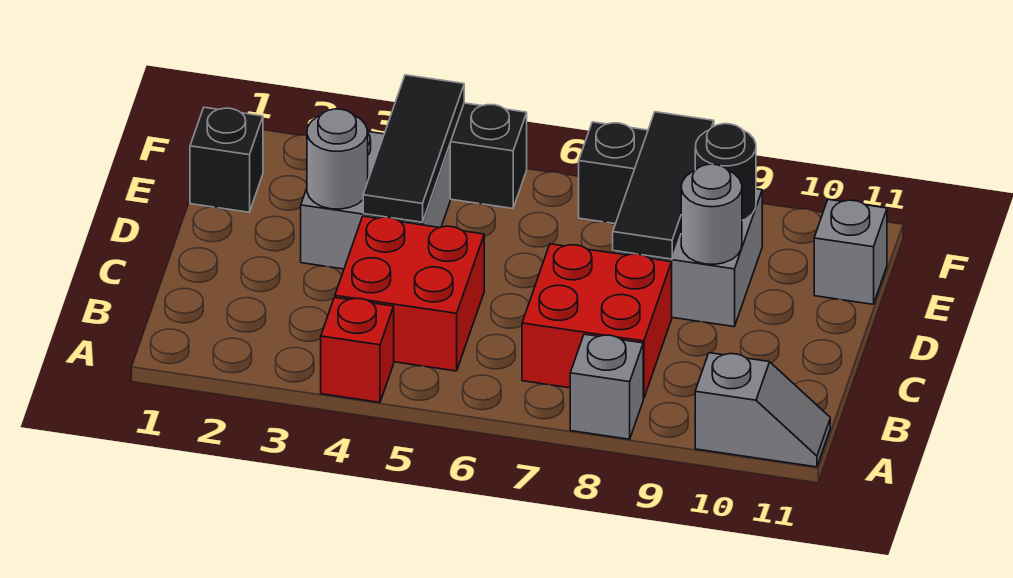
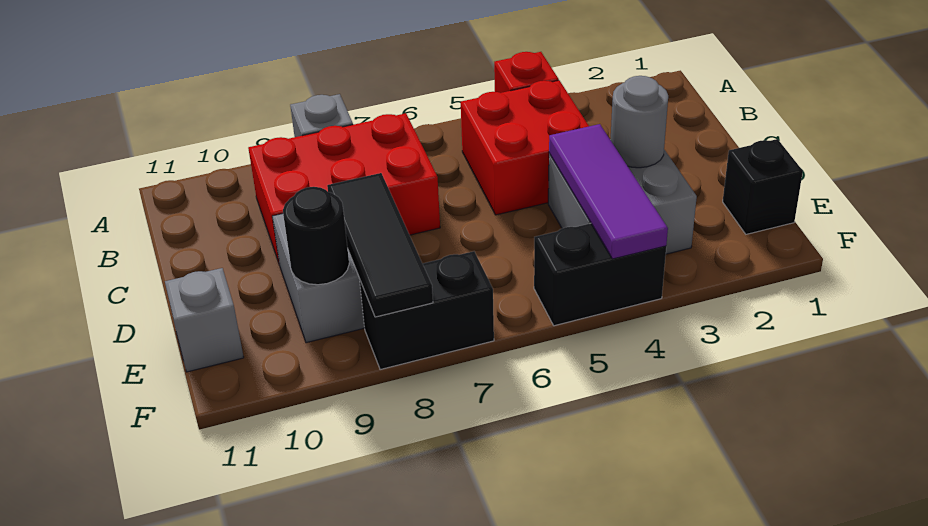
grey slope A10:A11 level 1 top 10 -> none
red brick B7:C8 level 1 -> red brick B7:C9 level 1
black tile D4:F4 level 2 -> purple tile D4:F4 level 2
grey round brick D9 level 2 -> none

